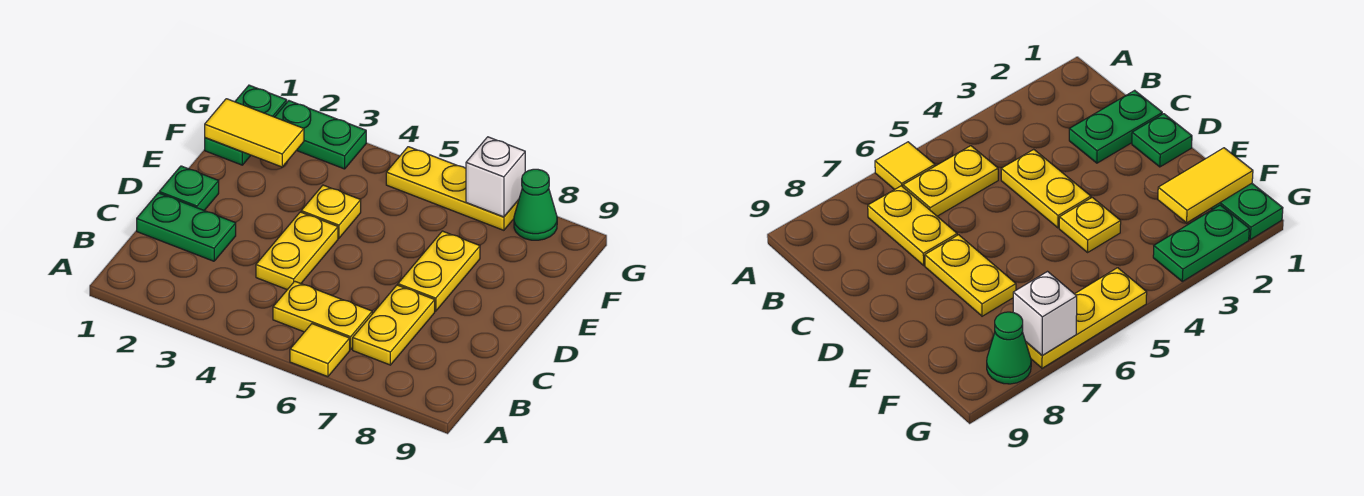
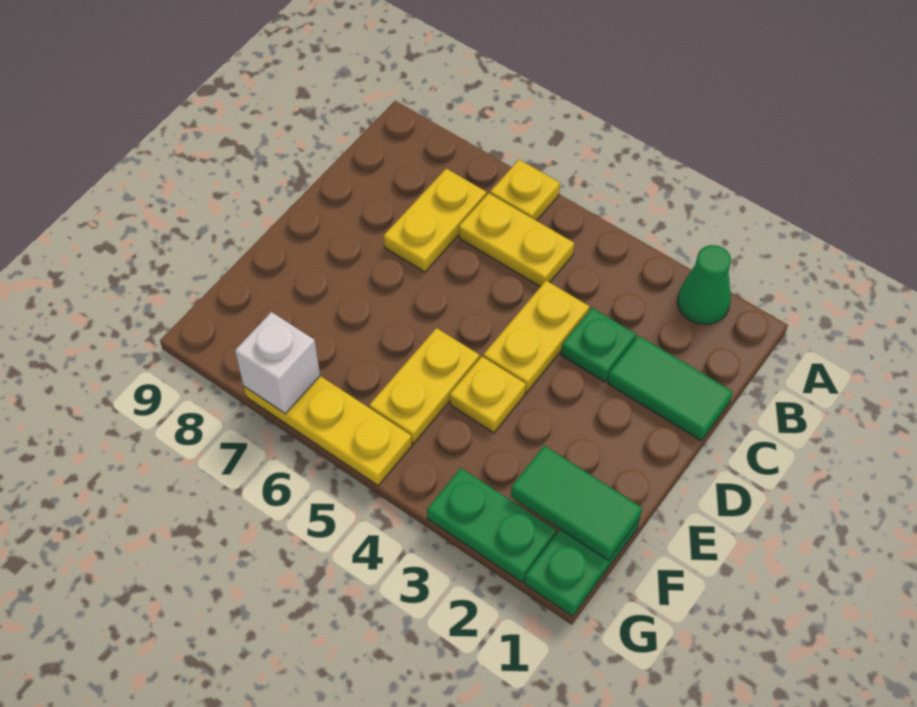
yellow tile A6 level 1 -> yellow plate A6 level 1
green plate C1:C2 level 1 -> green tile C1:C2 level 1
green plate D1 level 1 -> green plate C3 level 1
yellow plate D7:E7 level 1 -> yellow plate E5:F5 level 1
yellow tile F1:F2 level 2 -> green tile F1:F2 level 2
green cone G8 level 1 -> green cone A2 level 1

